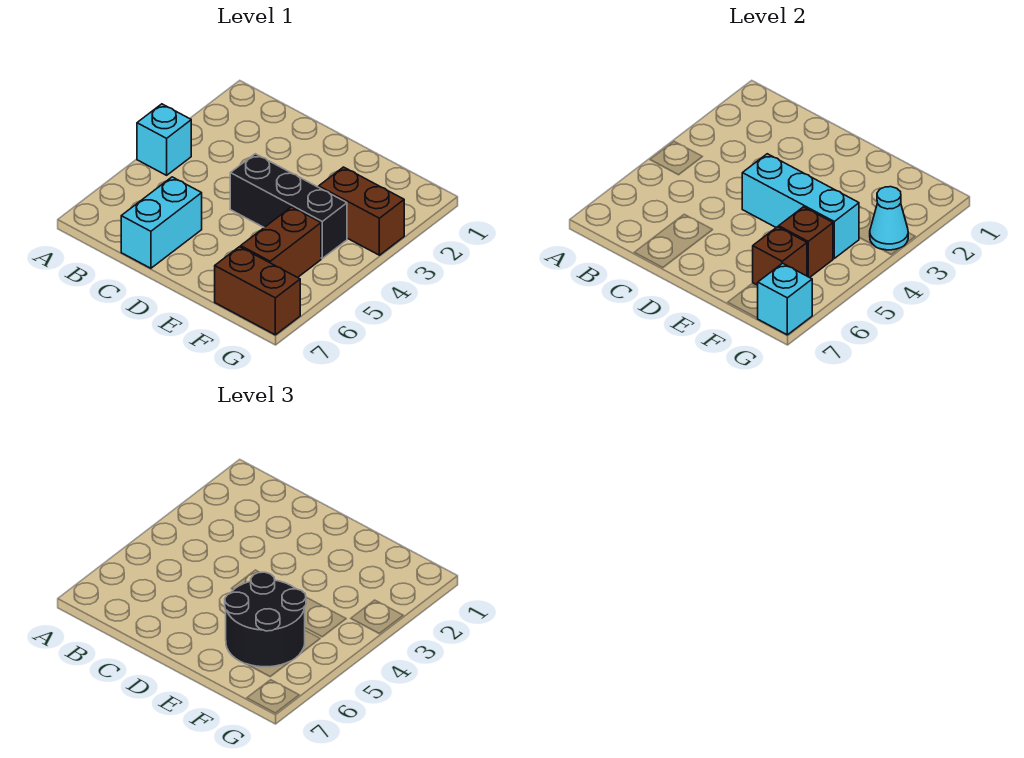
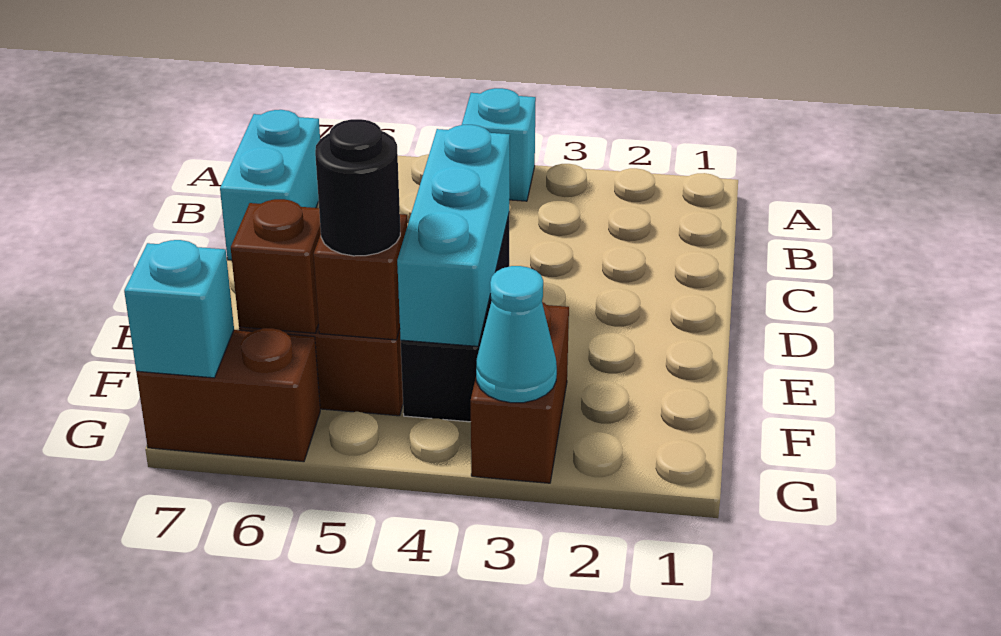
cyan brick C6:C7 level 1 -> cyan brick B7:C7 level 1
black round brick E5:F6 level 3 -> black round brick F5 level 3
brown brick F7:G7 level 1 -> brown brick G6:G7 level 1

